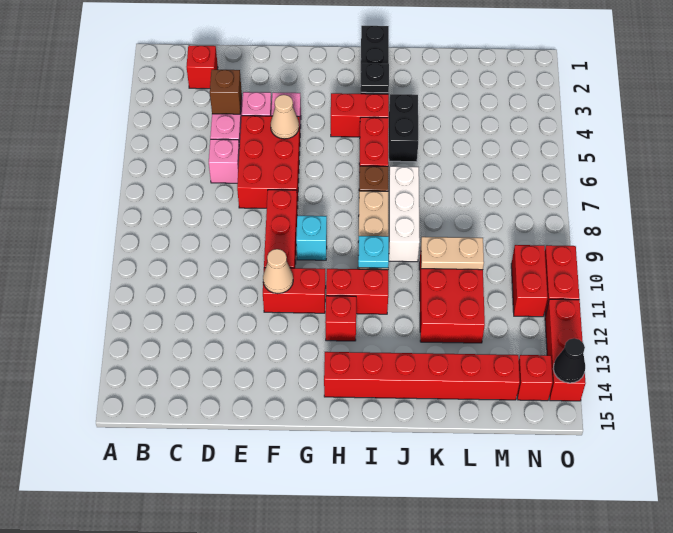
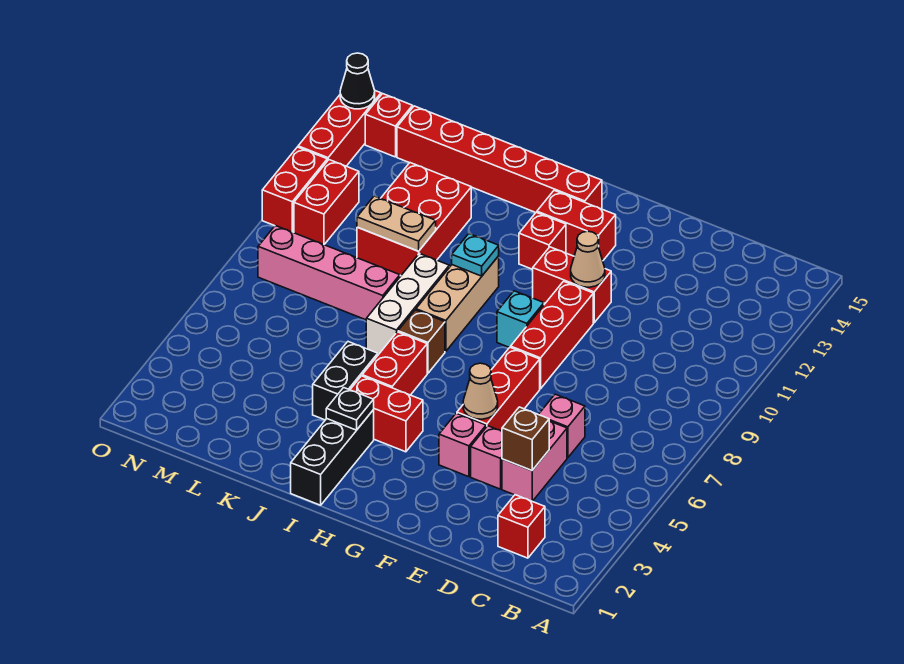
red brick E5:F7 level 1 -> red brick F5:F7 level 1
red brick H11:I11 level 1 -> red brick G13:H13 level 1
none -> pink brick K8:N8 level 1

